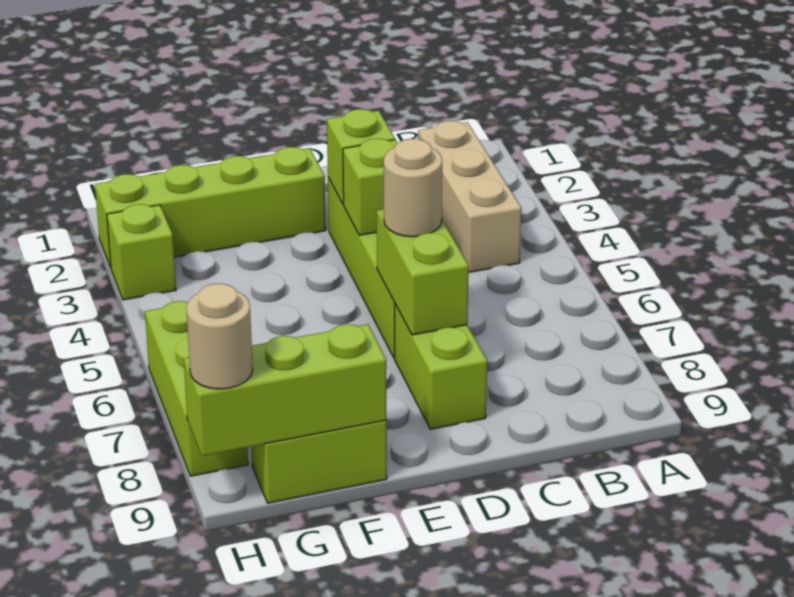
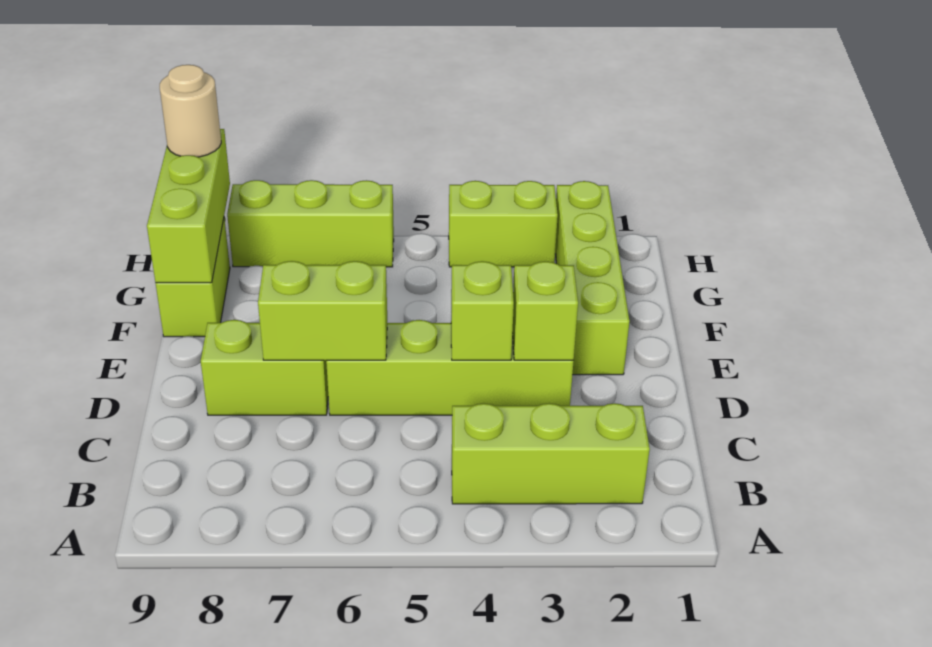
tan brick B2:B4 level 1 -> lime brick B2:B4 level 1
tan round brick D6 level 3 -> none
lime brick H3 level 1 -> lime brick H3:H4 level 1

